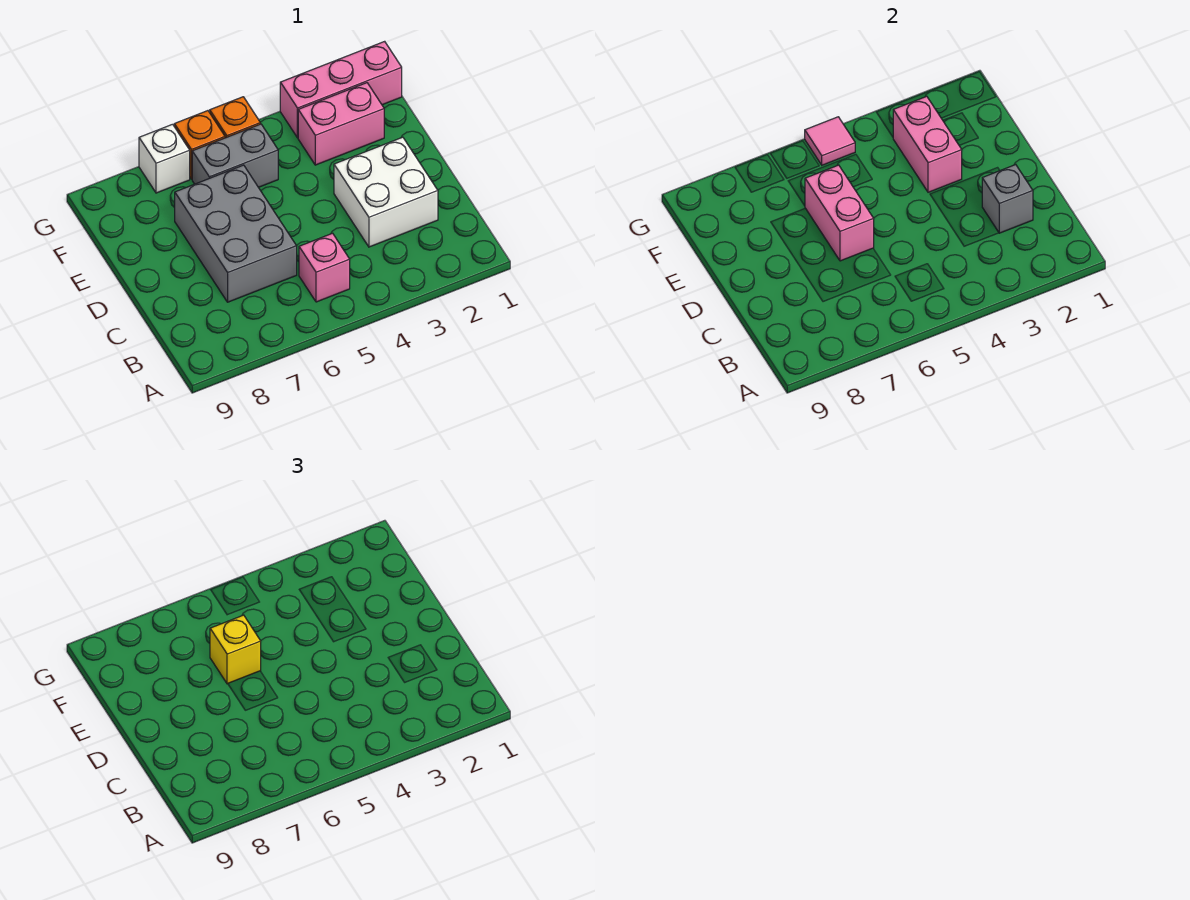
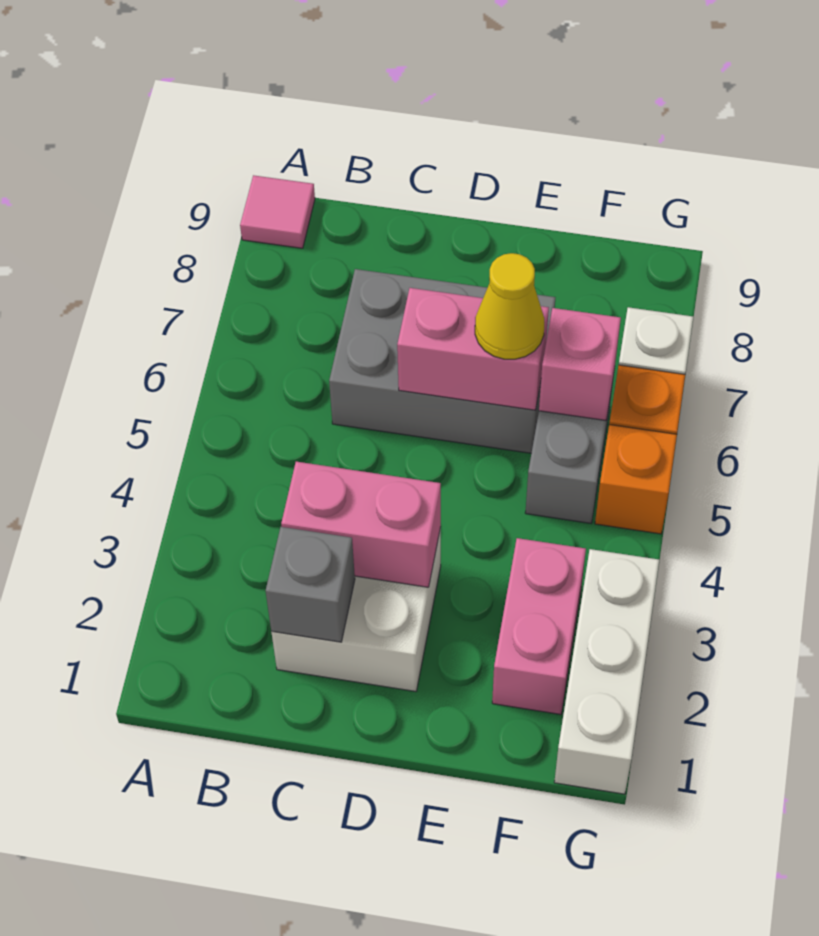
pink brick B5 level 1 -> pink brick F6 level 2
pink brick E3:F3 level 2 -> pink brick C3:D3 level 2
yellow brick E6 level 3 -> yellow cone E6 level 3
pink brick G1:G3 level 1 -> white brick G1:G3 level 1
pink tile G5 level 2 -> pink tile A9 level 1

